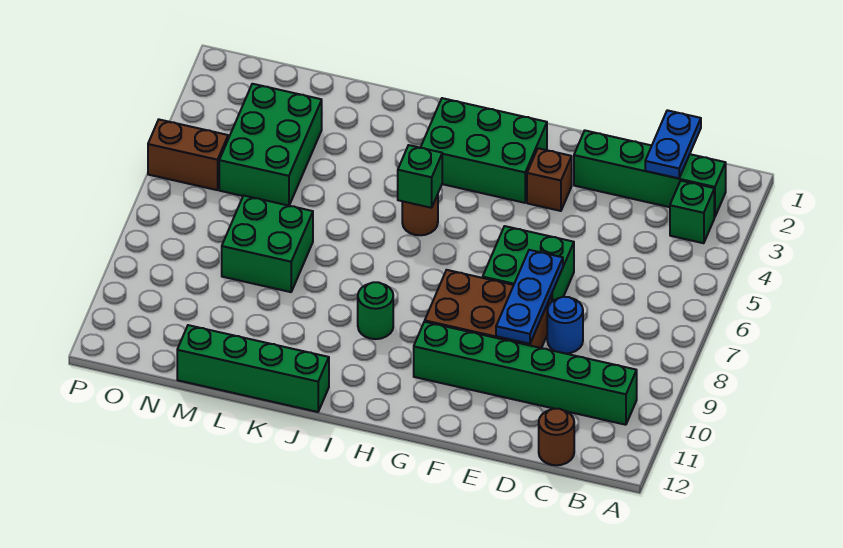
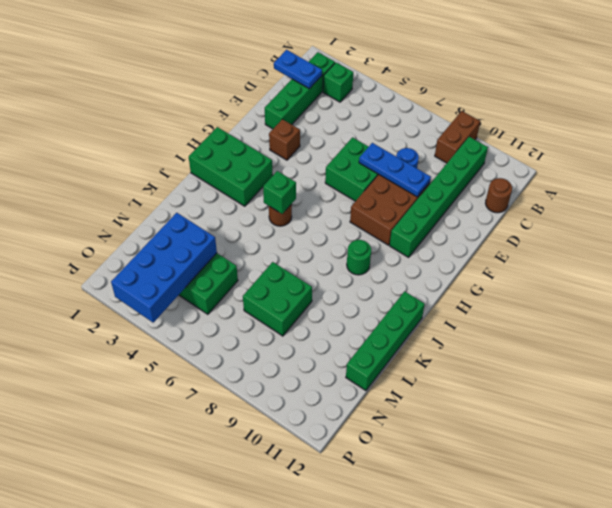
green brick G2:I3 level 1 -> green brick H1:I3 level 1
none -> blue brick M3:P4 level 2
brown brick O5:P5 level 1 -> brown brick A9:B9 level 1

